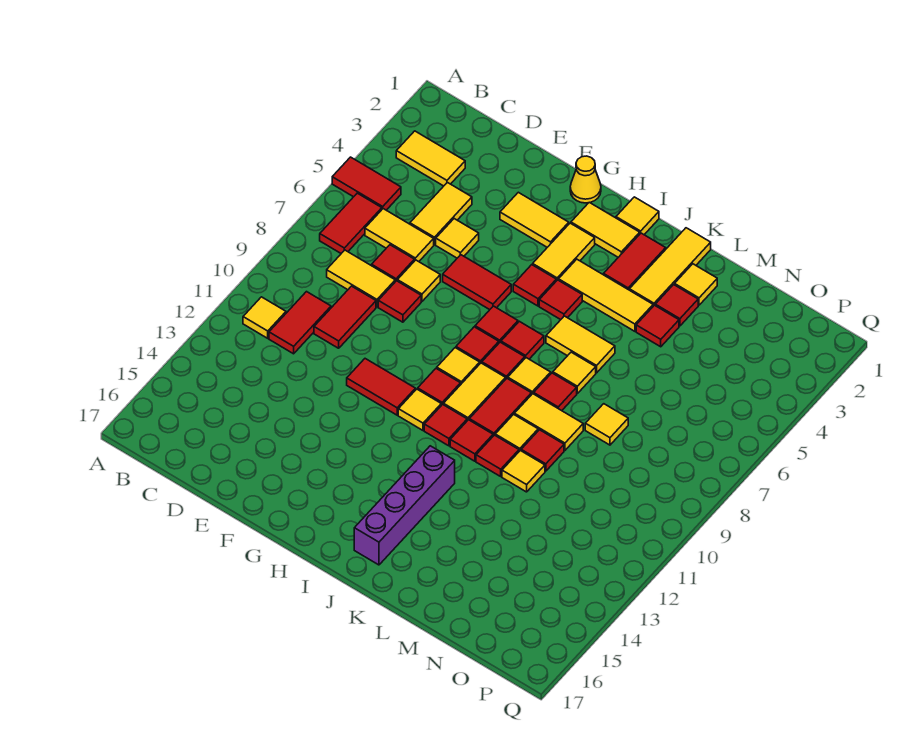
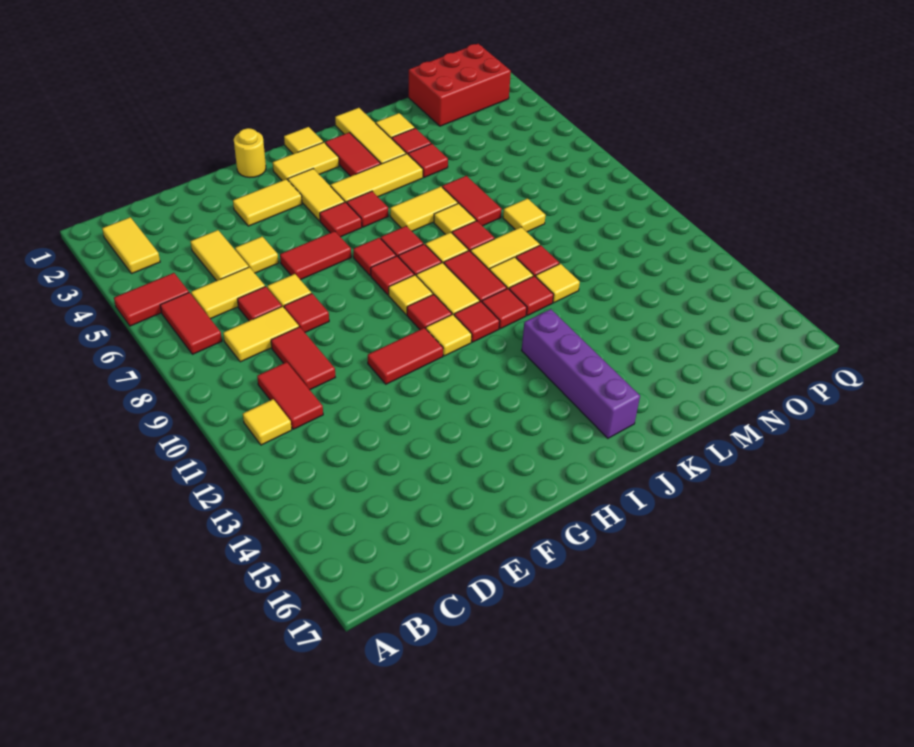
yellow tile B3:C3 level 1 -> yellow tile B2:B3 level 1
yellow cone G1 level 1 -> yellow round brick G1 level 1
none -> red tile L6:L7 level 1
none -> red brick N1:P2 level 1

